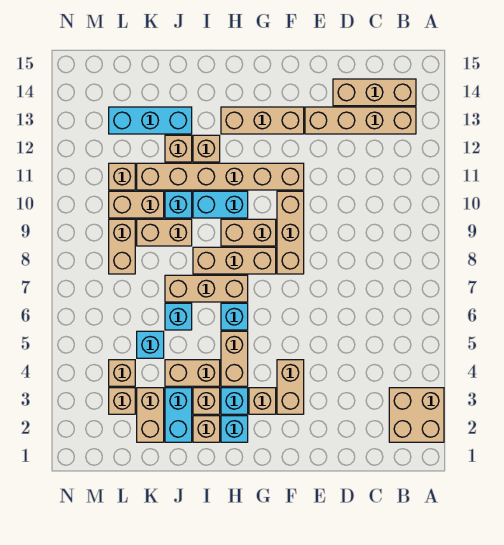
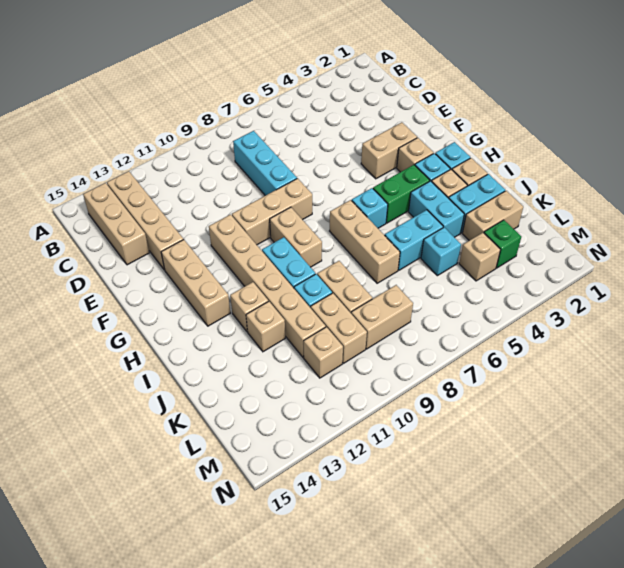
tan brick A2:B3 level 1 -> none
tan brick G8:I8 level 1 -> none
tan brick H4:H5 level 1 -> green brick H4:H5 level 1
tan brick I4:J4 level 1 -> cyan brick I4:J4 level 1
cyan brick J6 level 1 -> cyan brick J5:J6 level 1
cyan brick J13:L13 level 1 -> cyan brick C8:E8 level 1
tan brick L3 level 1 -> green brick L3 level 1

